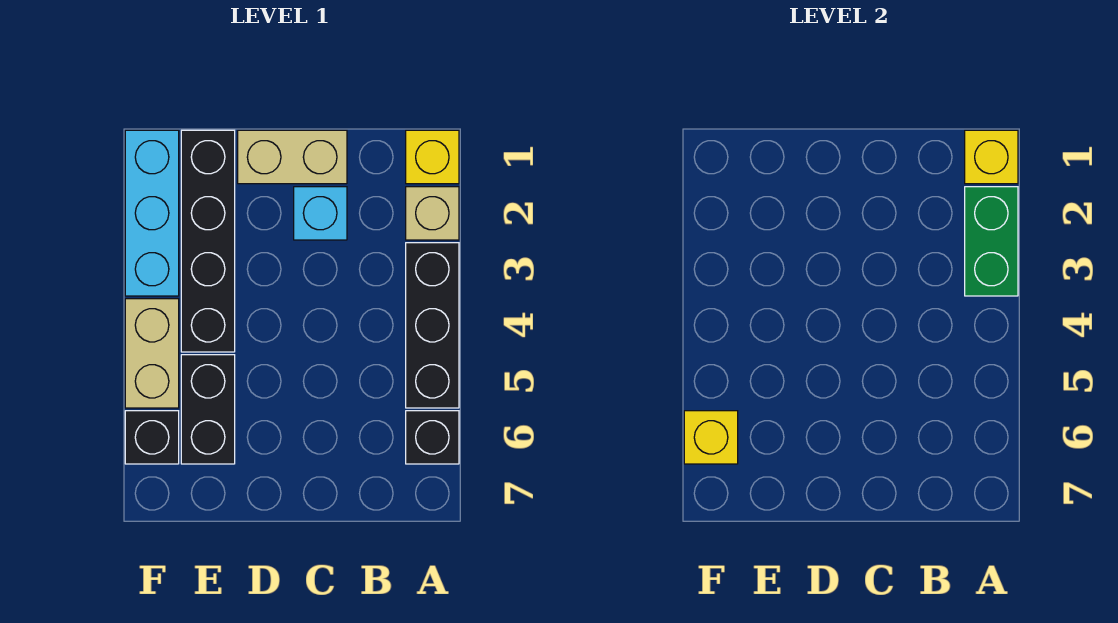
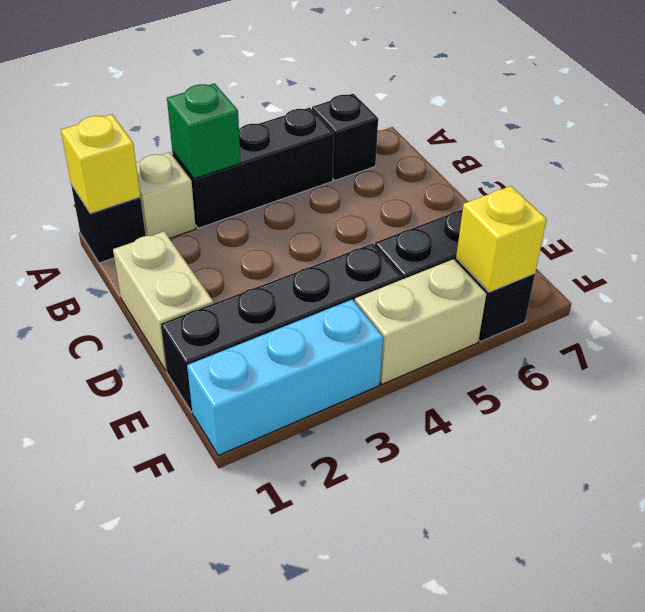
yellow brick A1 level 1 -> black brick A1 level 1
green brick A2:A3 level 2 -> green brick A3 level 2
cyan brick C2 level 1 -> none

